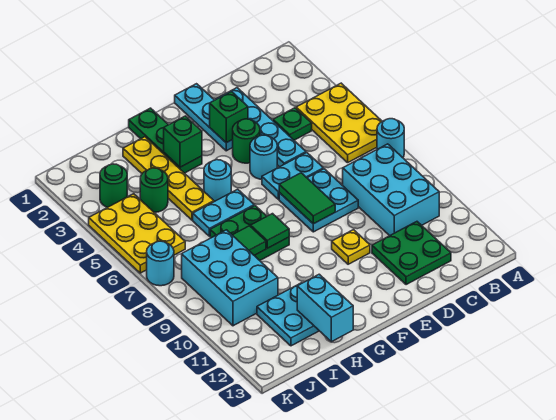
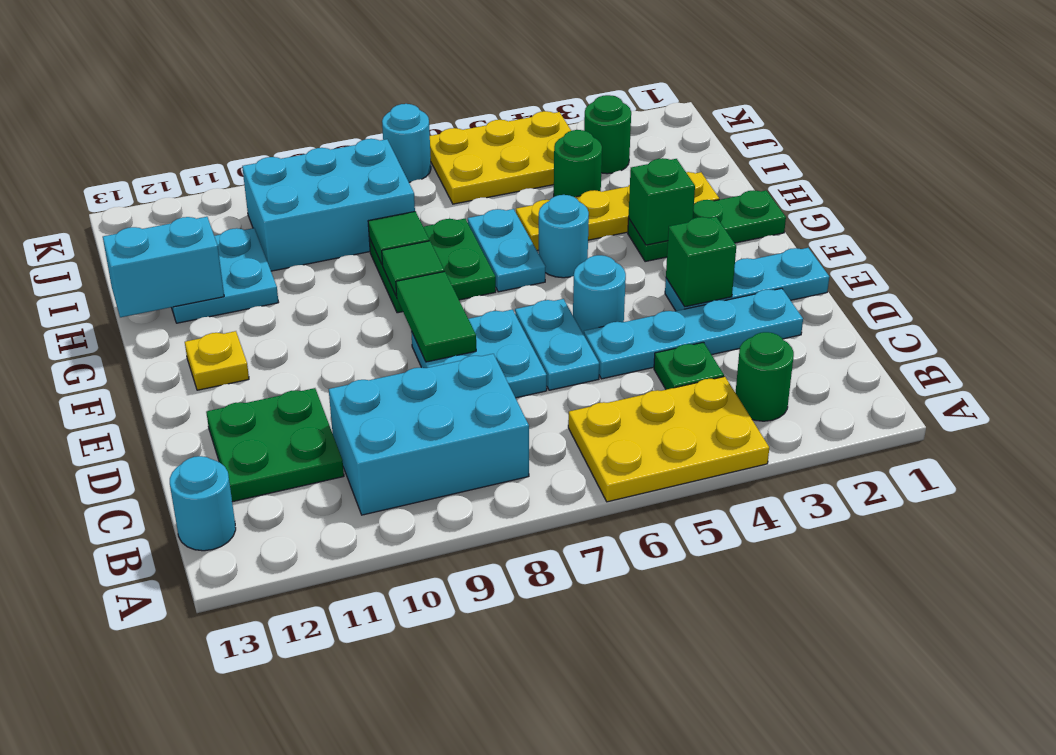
cyan round brick A7 level 1 -> cyan round brick B13 level 1
green round brick E4 level 1 -> green round brick B3 level 1
green tile E7:E8 level 2 -> green tile E8:F8 level 2
yellow plate E10 level 1 -> yellow plate F12 level 1

